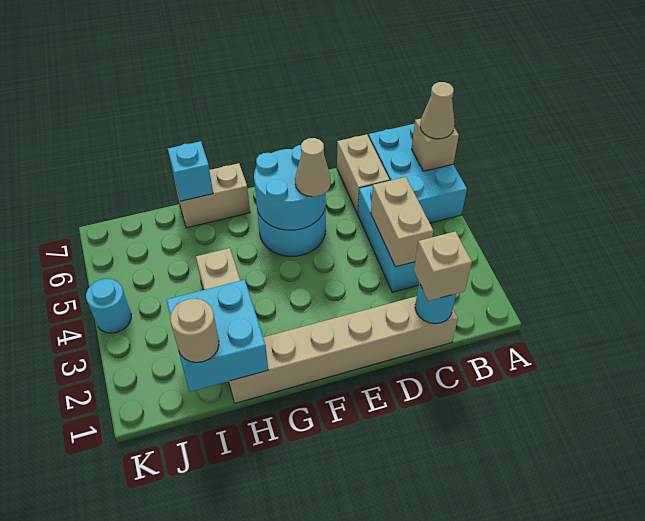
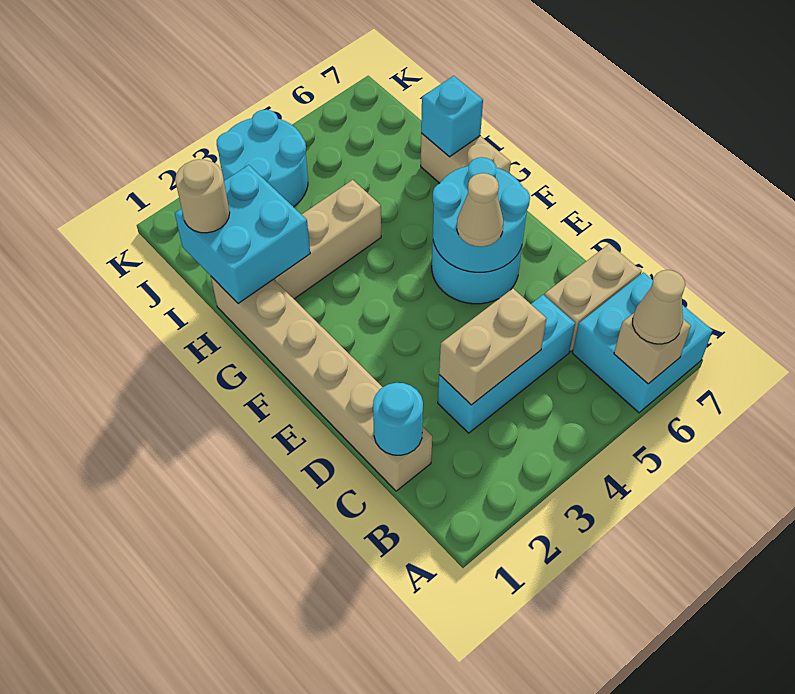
cyan brick A5:B7 level 1 -> cyan brick A6:B7 level 1
tan brick C1 level 3 -> none
cyan round brick K4 level 1 -> cyan round brick J3:K4 level 1

